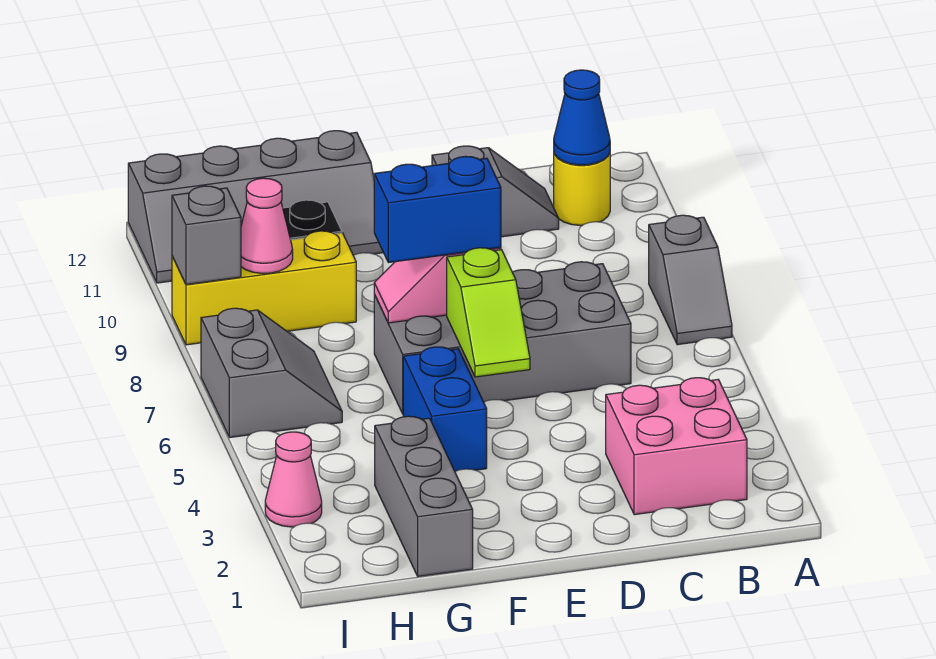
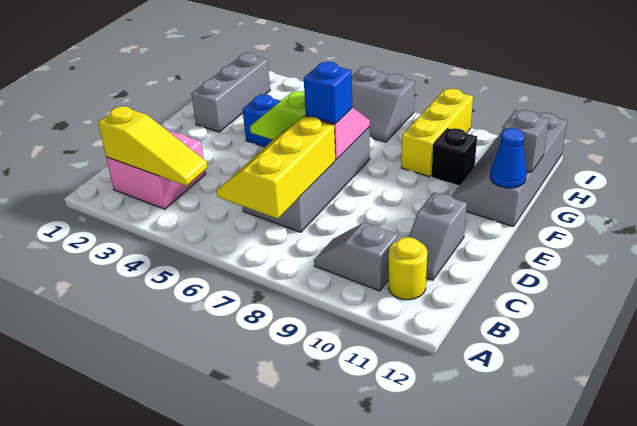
grey slope A7:A8 level 1 top 8 -> grey slope B9:B10 level 1 top 10
none -> yellow slope B2:B4 level 2 top 2
none -> yellow slope B6:D7 level 2 top 7
blue cone B11 level 2 -> blue cone F12 level 2
blue brick E7:F7 level 3 -> blue brick E7 level 3
grey brick G1:G3 level 1 -> grey brick F2:H2 level 1
pink cone H9 level 2 -> none
pink cone I3 level 1 -> none
grey brick I9 level 2 -> grey brick G12 level 2

